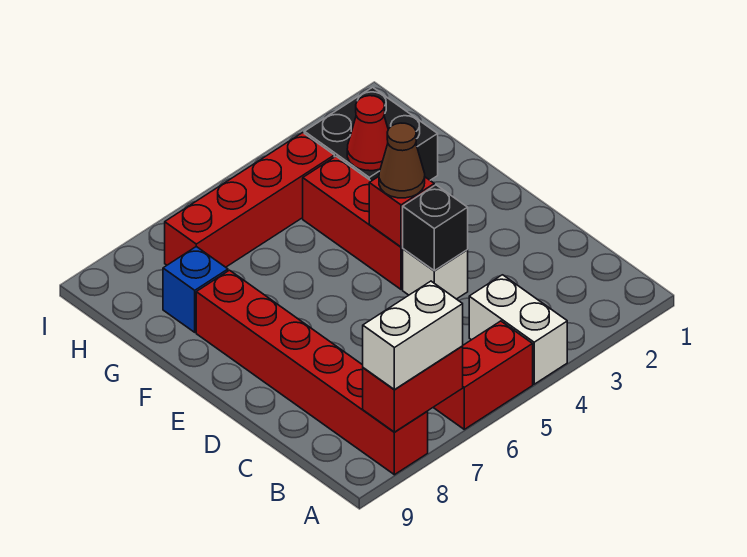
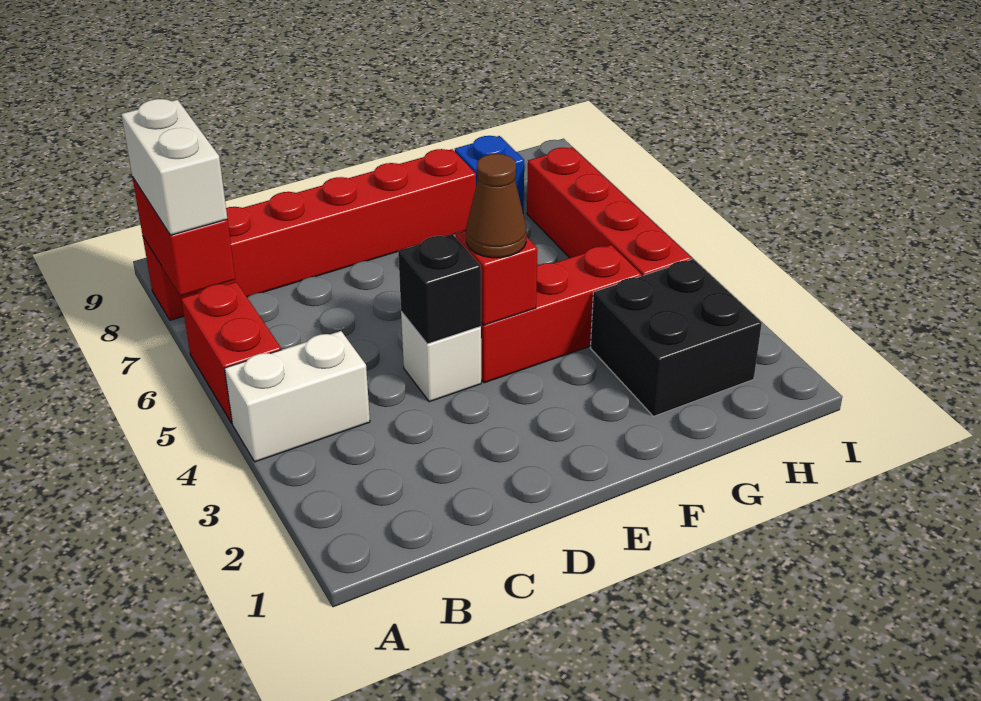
red cone G3 level 2 -> none

